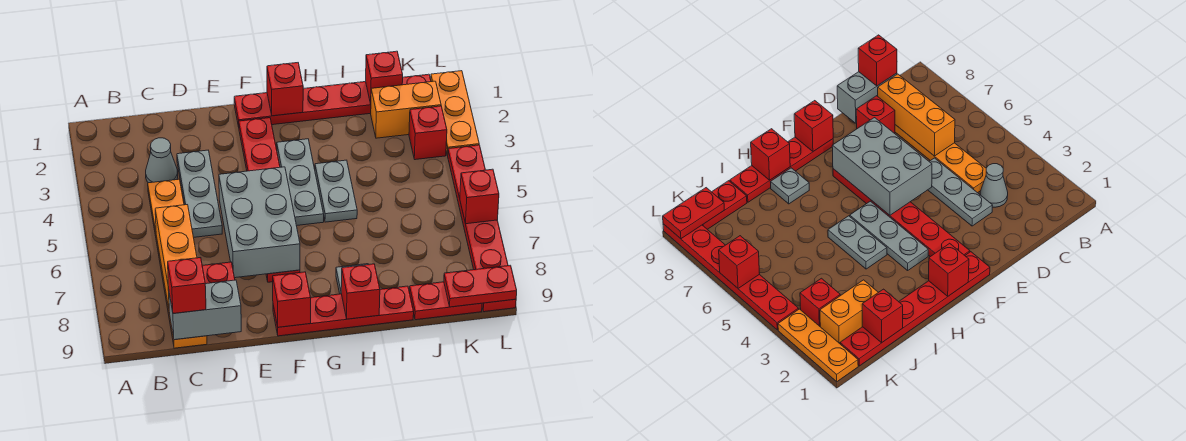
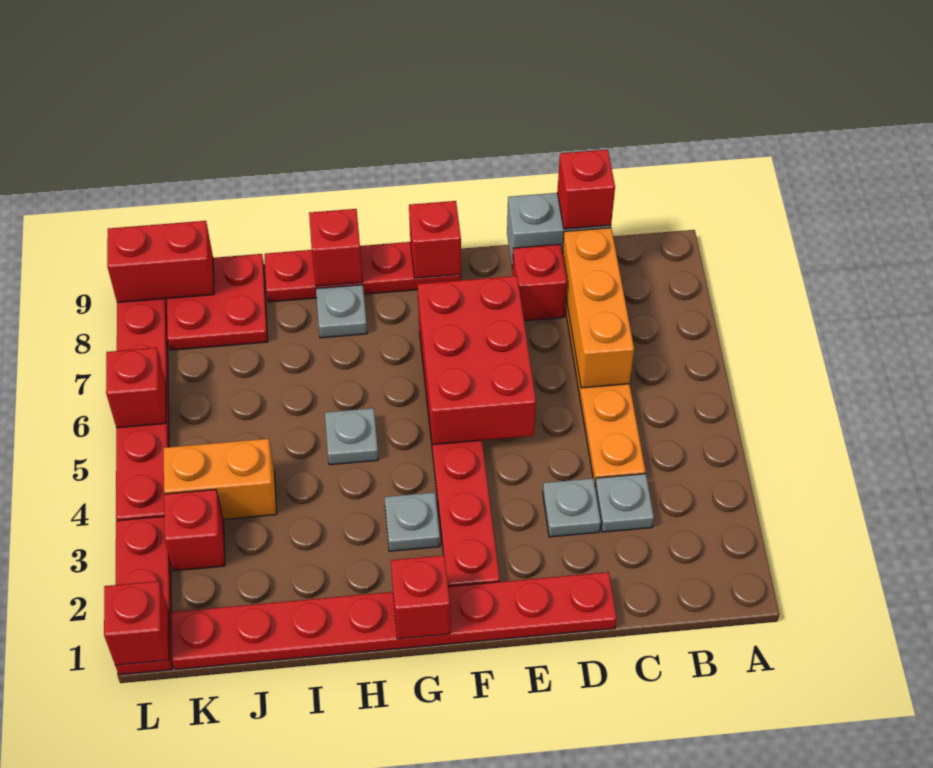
grey cone C3 level 1 -> grey plate C3 level 1
grey plate D3:D5 level 1 -> grey plate D3 level 1
grey brick E5:F7 level 2 -> red brick E5:F7 level 2
red plate F1:K1 level 1 -> red plate D1:K1 level 1
grey plate G3:G5 level 1 -> grey plate G3 level 1
grey plate H4:H5 level 1 -> grey plate H5 level 1
red brick J1 level 2 -> red brick L1 level 2
orange brick J2:K2 level 1 -> orange brick J4:K4 level 1
red plate J9:K9 level 1 -> red plate J8:K9 level 1
red plate K9:L9 level 2 -> red brick K9:L9 level 2
orange plate L1:L3 level 1 -> red plate L1:L3 level 1

